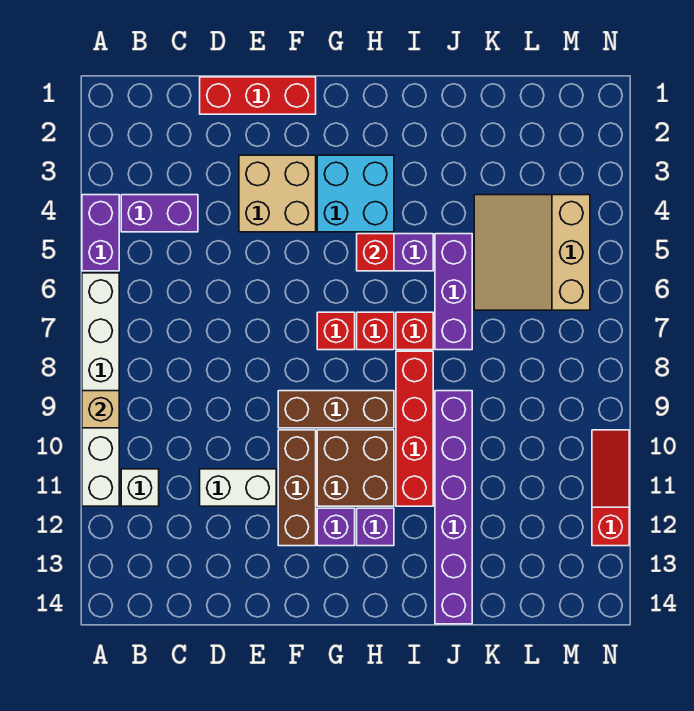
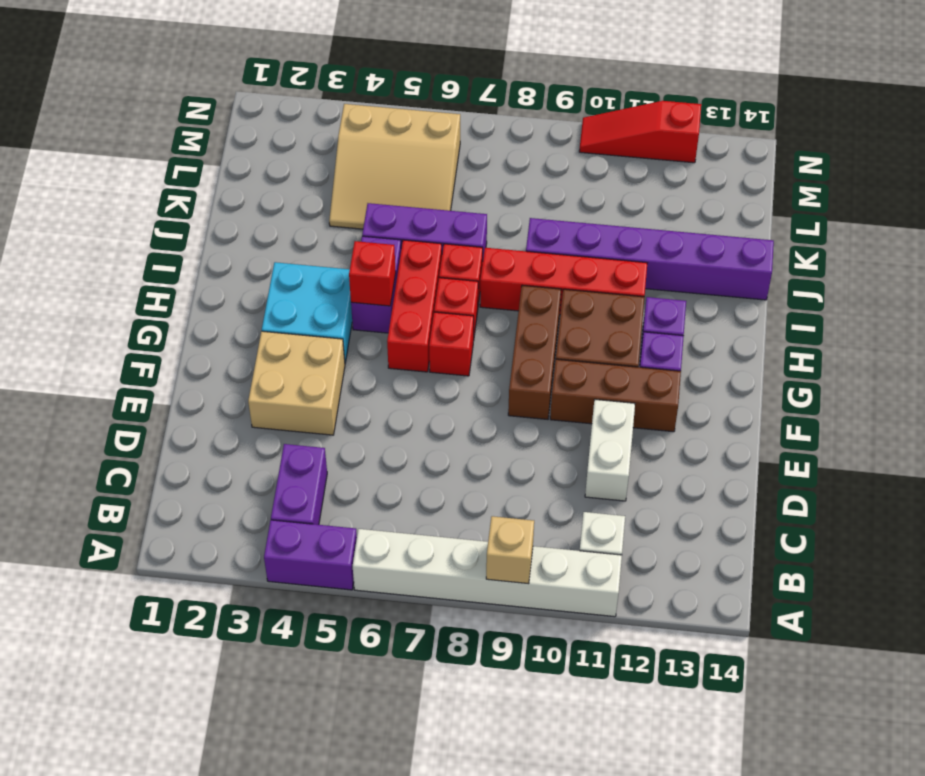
red brick D1:F1 level 1 -> red brick G6:I6 level 1

